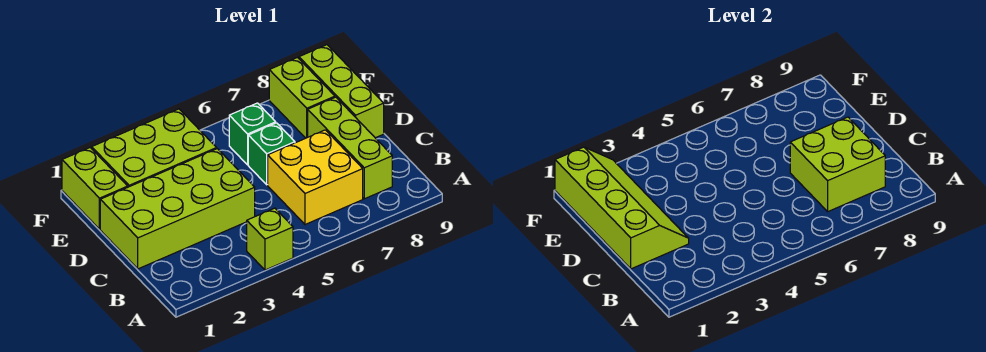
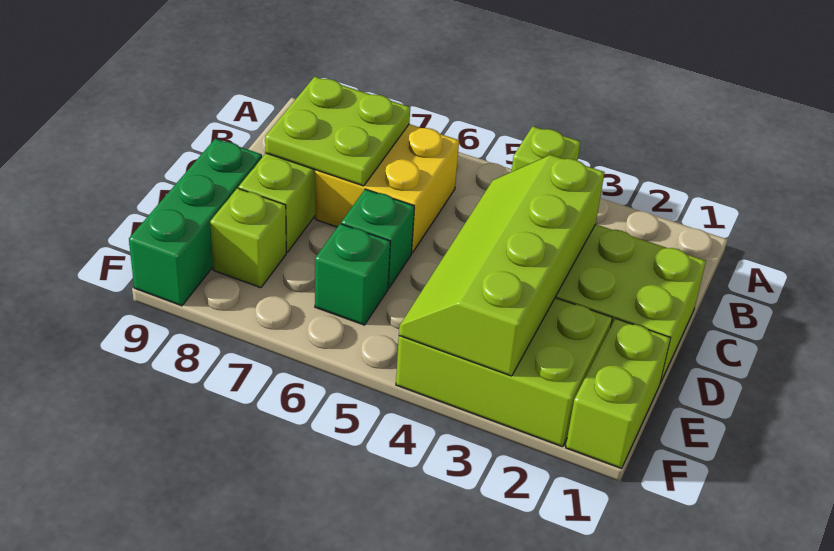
lime brick B7:C8 level 2 -> lime plate B7:C8 level 2
lime slope C1:F2 level 2 top 1 -> lime slope C3:F4 level 2 top 3
lime brick D9:F9 level 1 -> green brick D9:F9 level 1
lime brick E8:F8 level 1 -> lime brick E8 level 1

